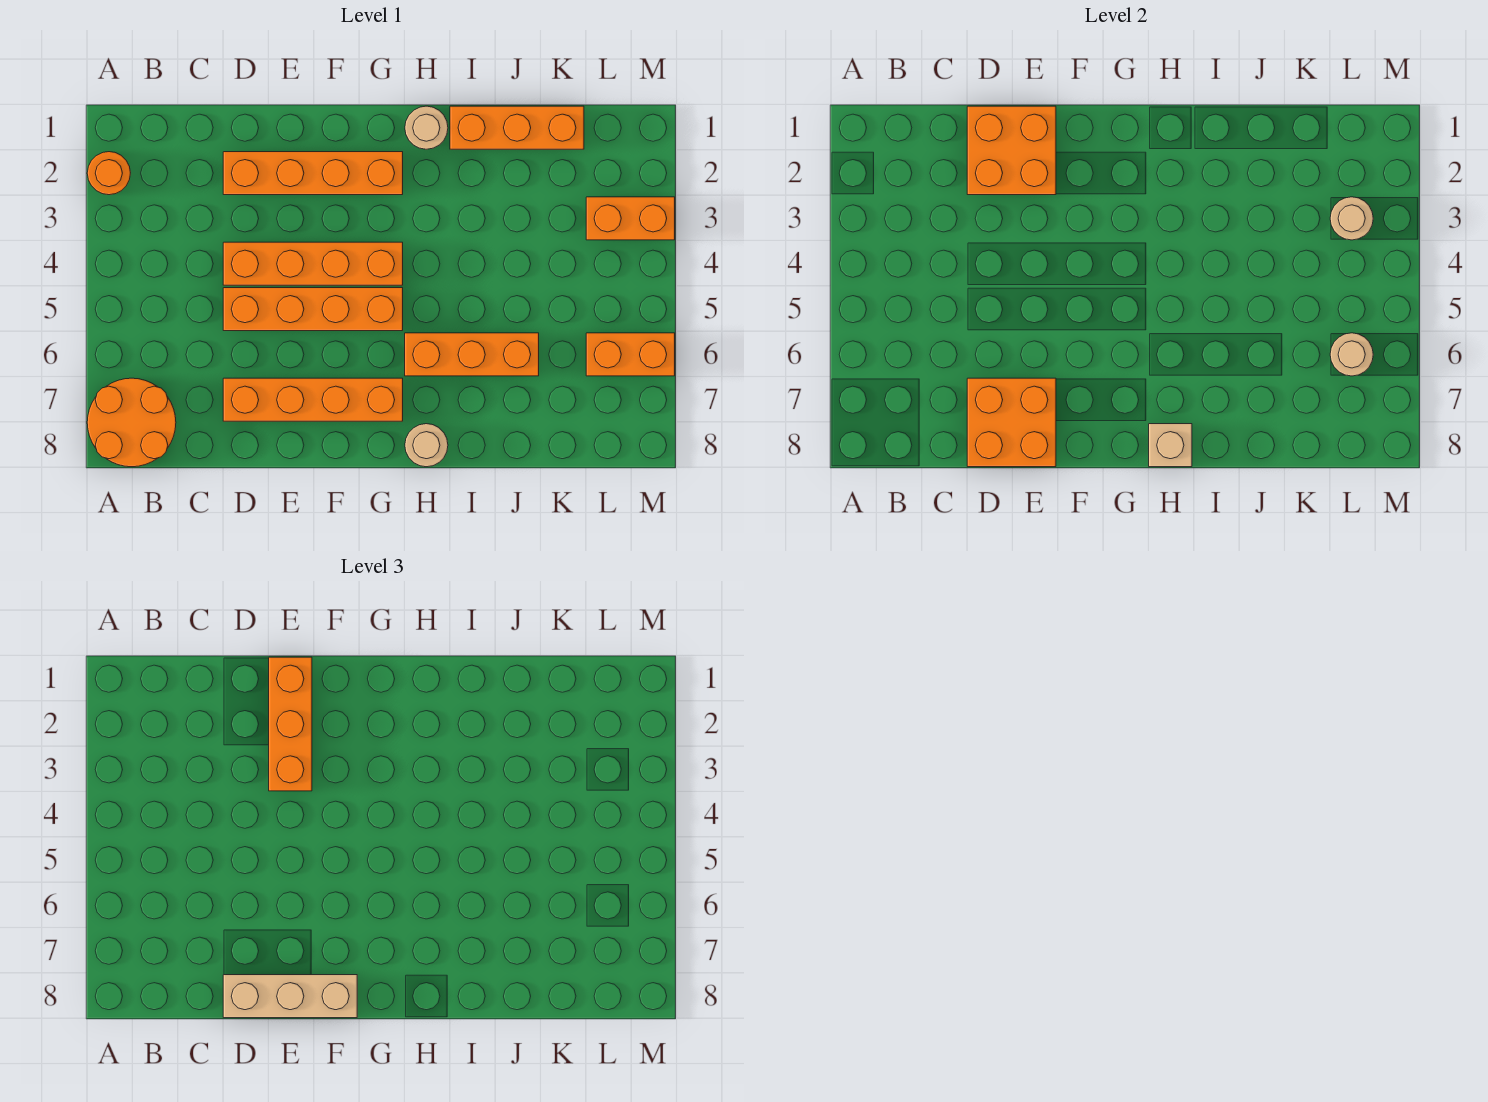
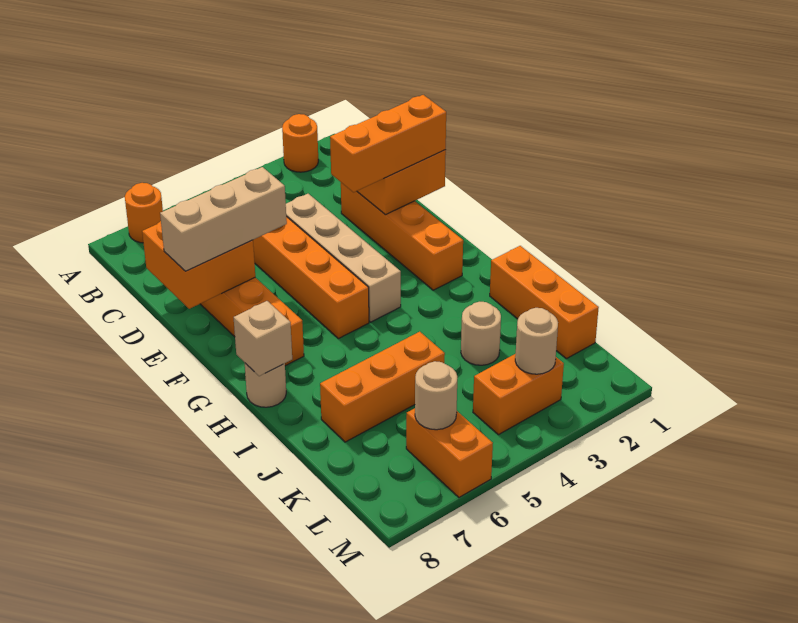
orange round brick A7:B8 level 1 -> orange round brick A7 level 1
orange brick D4:G4 level 1 -> tan brick D4:G4 level 1
tan brick D8:F8 level 3 -> tan brick E6:E8 level 3
tan round brick H1 level 1 -> tan round brick J3 level 1
orange brick H6:J6 level 1 -> orange brick J5:J7 level 1
orange brick L3:M3 level 1 -> orange brick L3:L4 level 1

